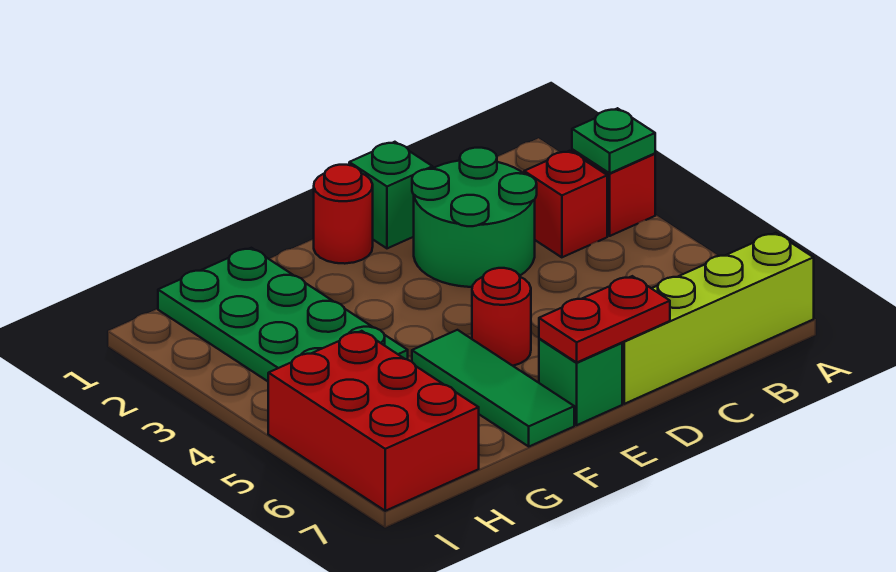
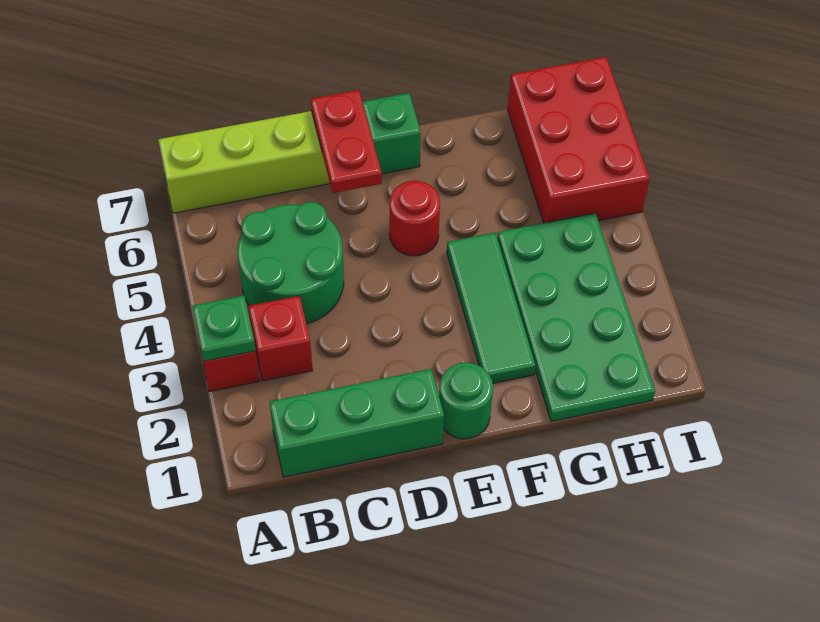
green round brick C2:D3 level 1 -> green round brick B4:C5 level 1
green brick D1 level 1 -> green brick B1:D1 level 1
red plate D7:E7 level 2 -> red plate D6:D7 level 2
red round brick E1 level 1 -> green round brick E1 level 1
green tile F5:F7 level 1 -> green tile F2:F4 level 1

